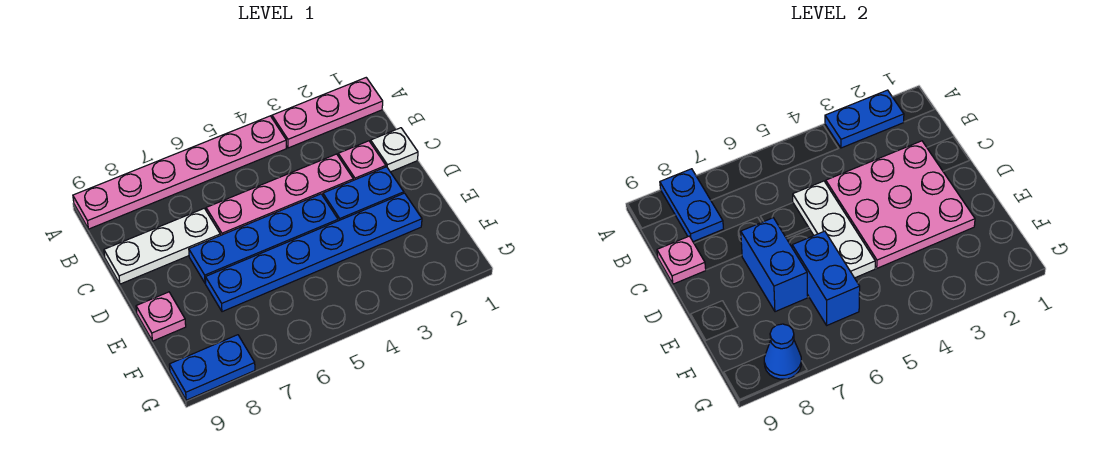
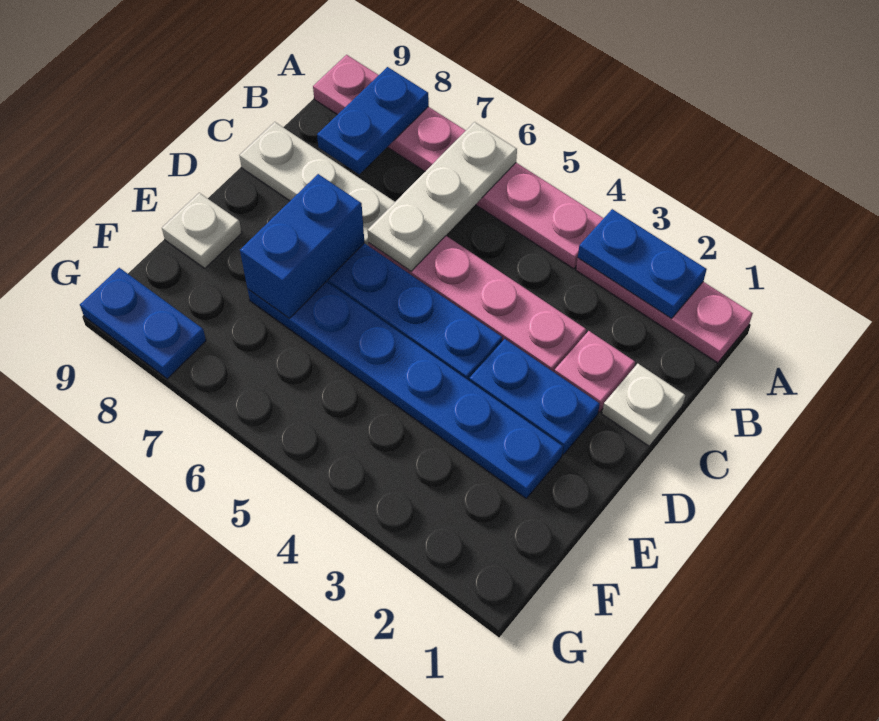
pink plate C2:E4 level 2 -> none
white plate C5:E5 level 2 -> white plate A6:C6 level 2
pink plate C9 level 2 -> none
blue brick E6:F6 level 2 -> none
pink plate E9 level 1 -> white plate E9 level 1
blue cone G8 level 2 -> none

